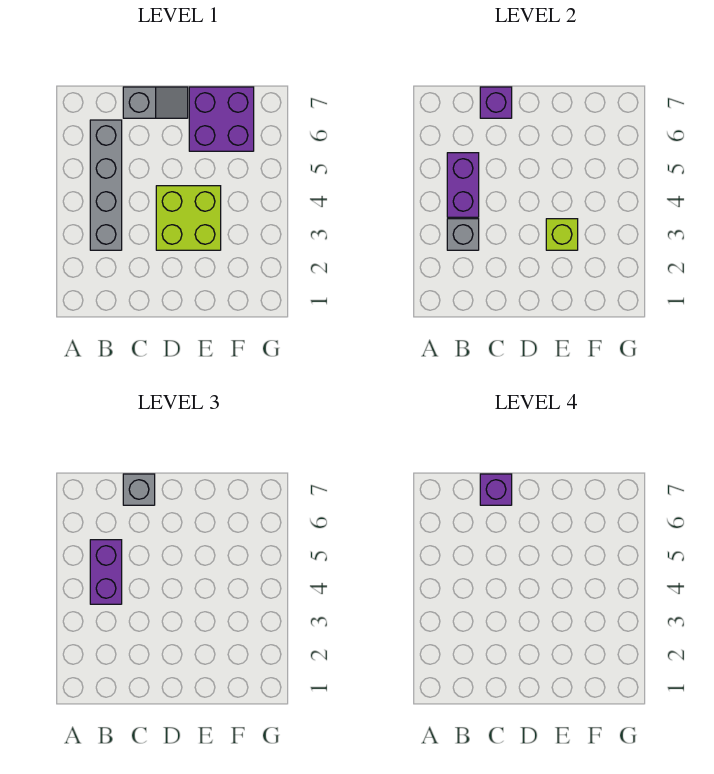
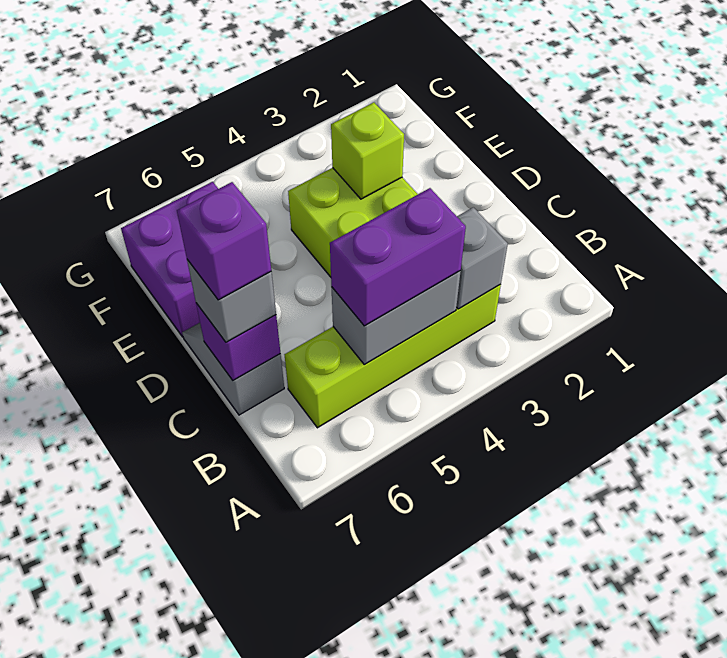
grey brick B3:B6 level 1 -> lime brick B3:B6 level 1
purple brick B4:B5 level 2 -> grey brick B4:B5 level 2

